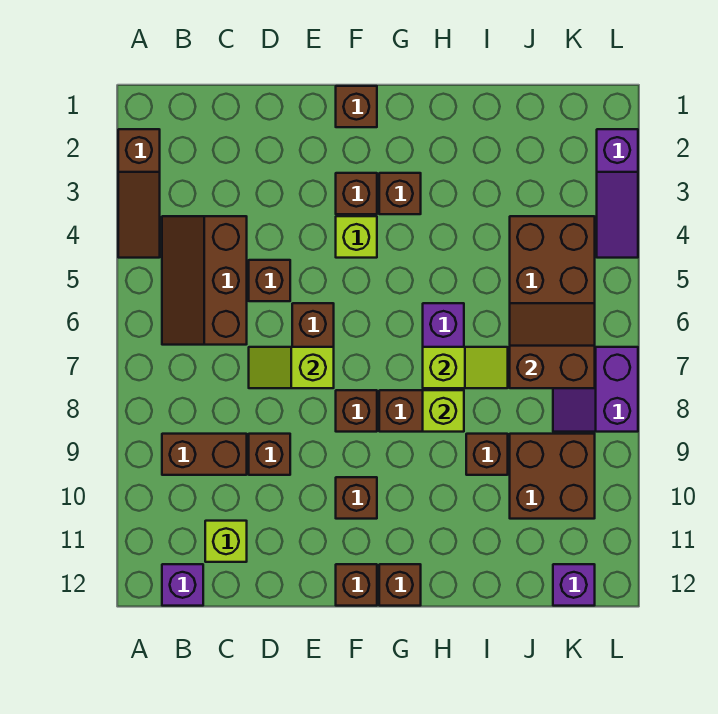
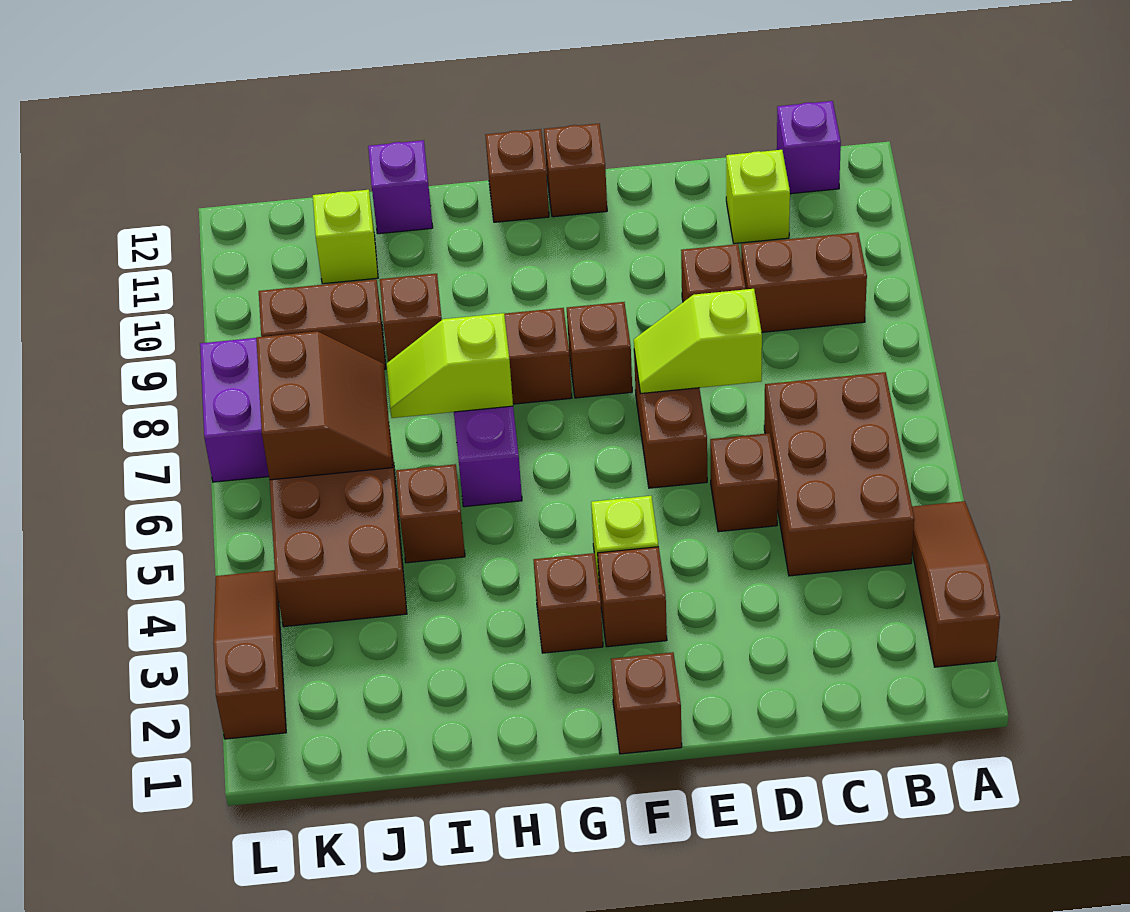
brown slope B4:C6 level 1 top C -> brown brick B4:C6 level 1
lime slope D7:E7 level 2 top E -> lime slope D7:E7 level 2 top D
brown brick F10 level 1 -> brown brick I5 level 1
lime brick H8 level 2 -> lime brick J11 level 1
brown slope J6:K7 level 2 top 7 -> brown slope J6:K7 level 2 top K
brown brick J9:K10 level 1 -> brown brick J9:K9 level 1
purple brick K12 level 1 -> purple brick I12 level 1
purple slope L2:L4 level 1 top 2 -> brown slope L2:L4 level 1 top 2

